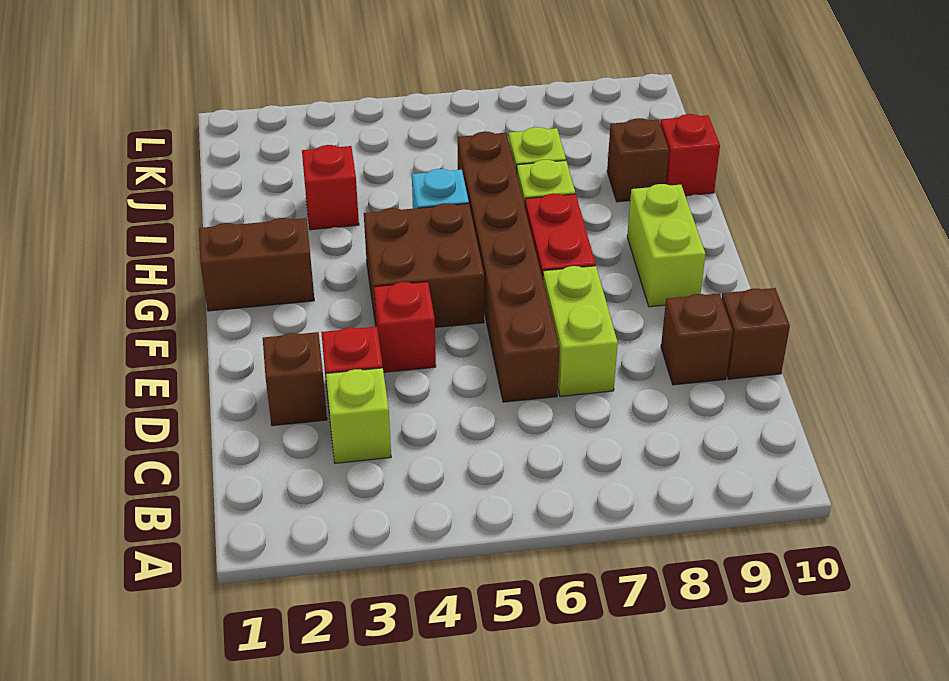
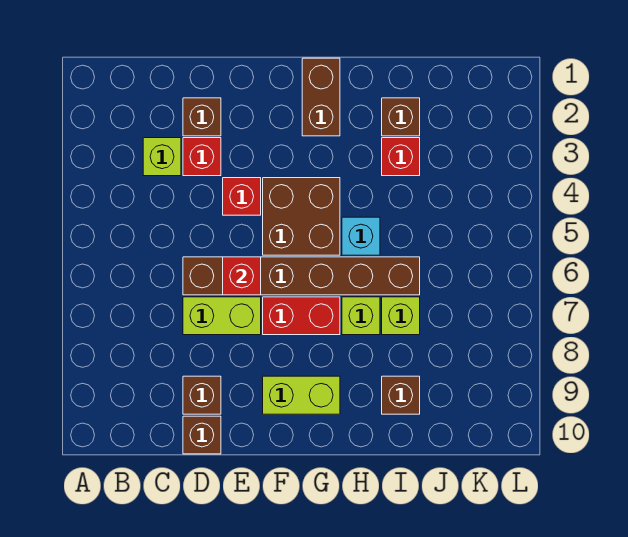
none -> brown brick I2 level 1
red brick I10 level 1 -> red brick E6 level 2

